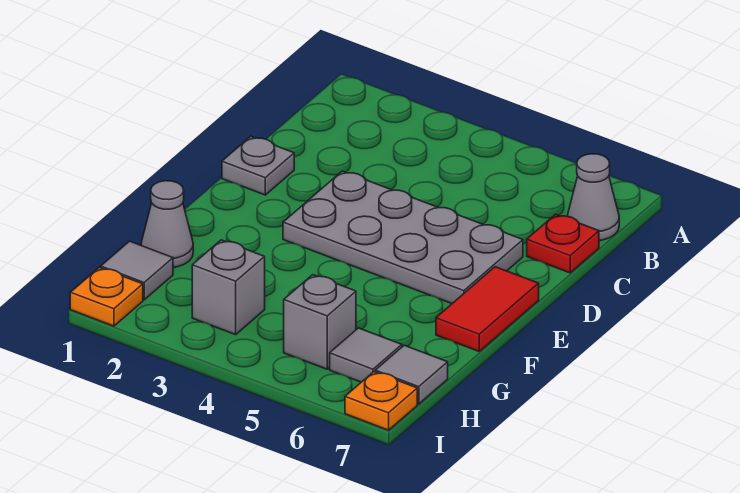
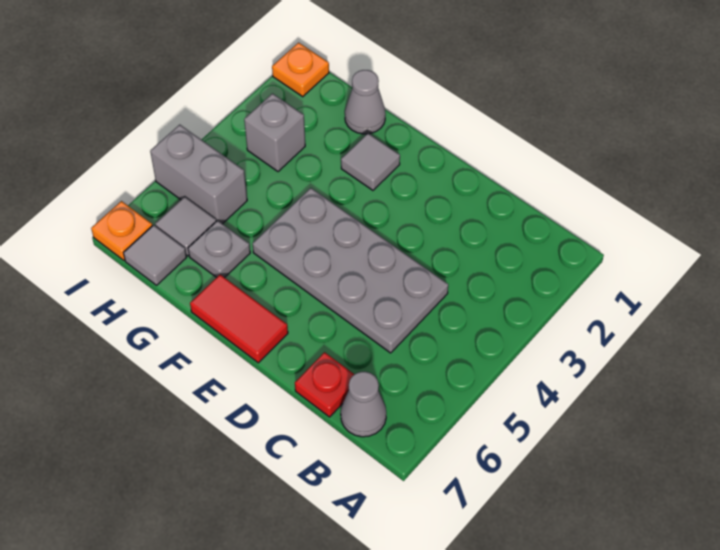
grey plate D1 level 1 -> grey plate G6 level 1
grey plate D3:E6 level 1 -> grey plate C4:F5 level 1
grey tile H1 level 1 -> grey tile F2 level 1
grey brick H5 level 1 -> grey brick H5:I5 level 1

